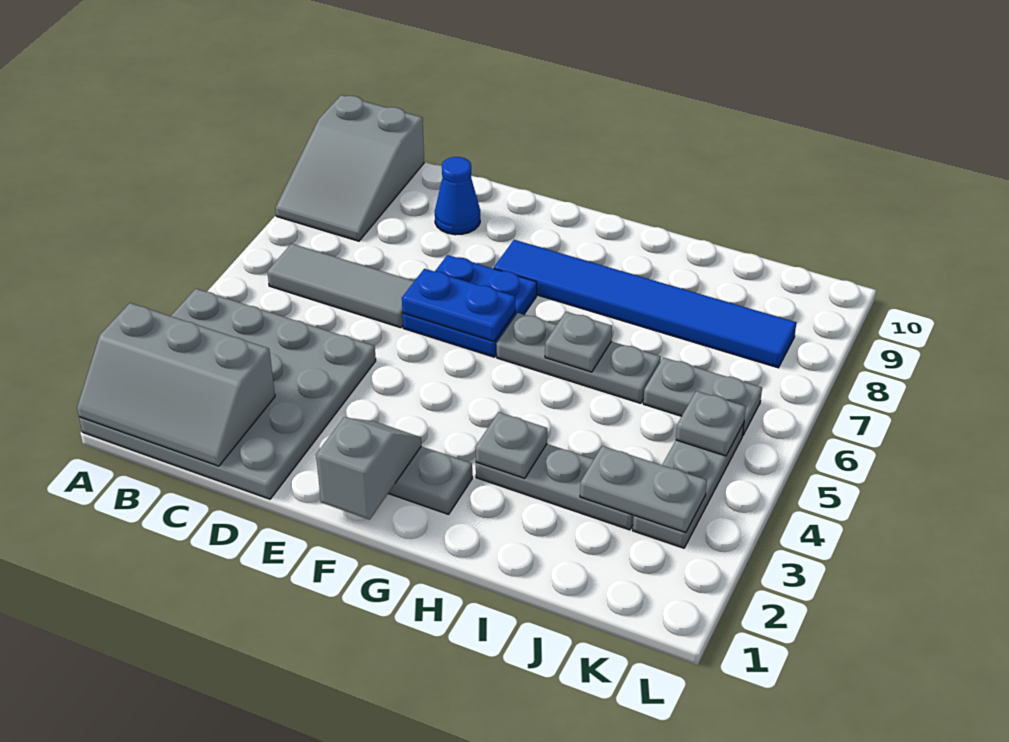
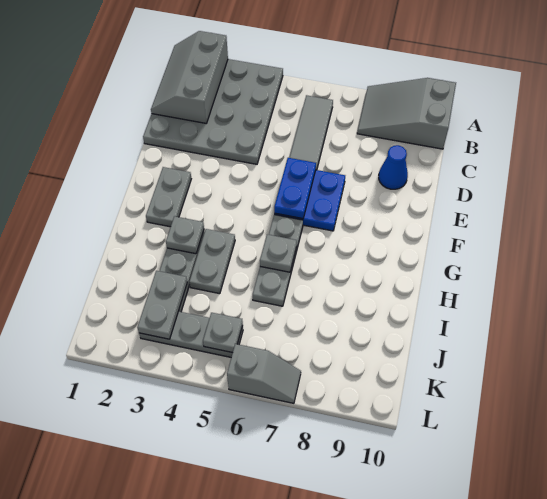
grey slope F1:F2 level 2 top 1 -> grey slope L6:L7 level 1 top 6
blue tile F8:K8 level 1 -> none
grey plate J6:K6 level 1 -> grey plate H4:I4 level 1

